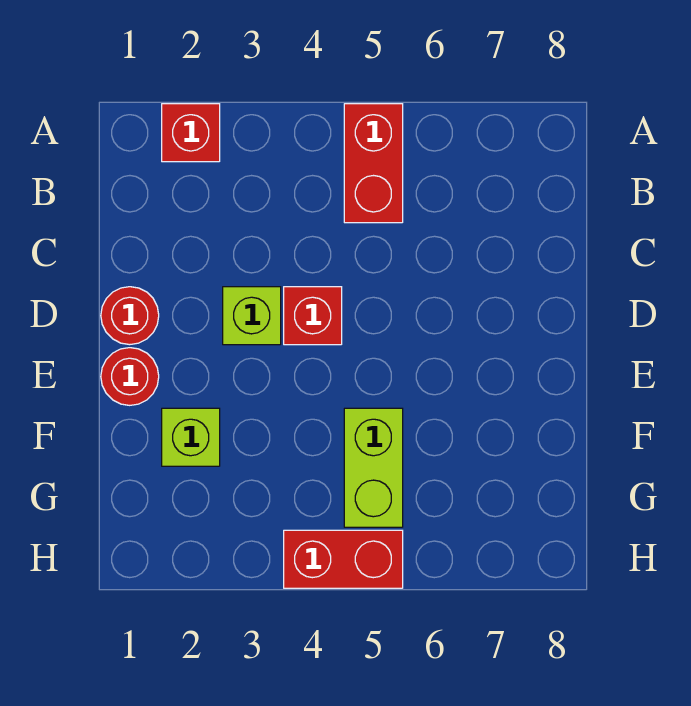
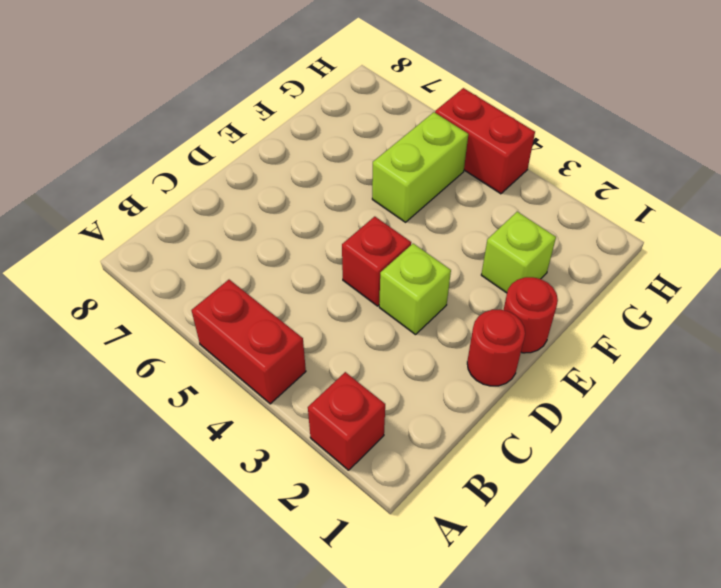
red brick A5:B5 level 1 -> red brick A4:A5 level 1

